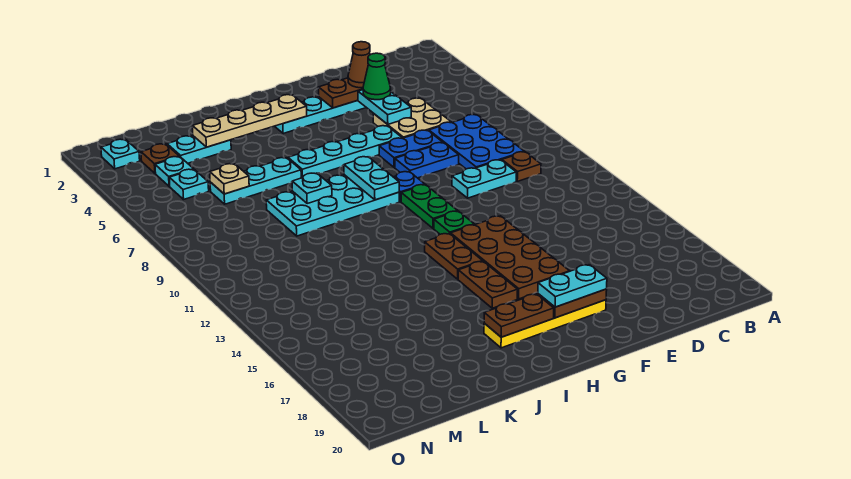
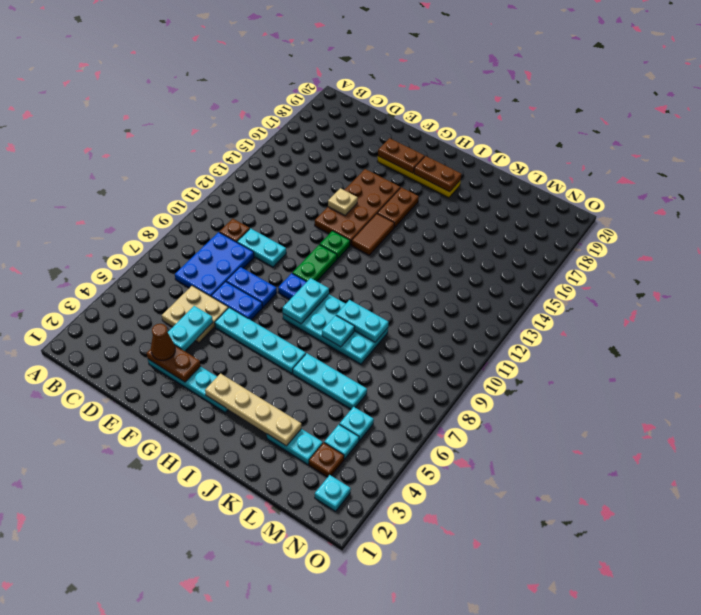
green cone E4 level 3 -> none
cyan plate F18:G18 level 3 -> cyan plate J9:K9 level 2
brown plate H13:H14 level 1 -> brown tile H13:H14 level 1
tan plate L6 level 2 -> tan plate F14 level 2

